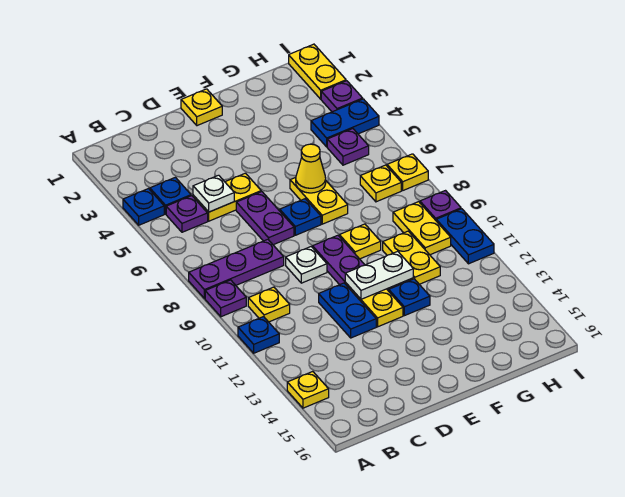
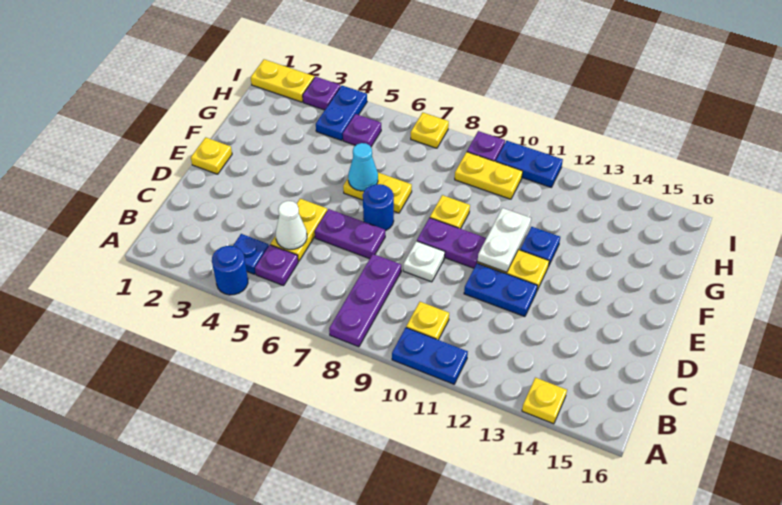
blue plate A4 level 1 -> blue round brick A4 level 1
purple plate A9 level 1 -> none
blue plate A11 level 1 -> blue plate A10:A11 level 1
white plate C5 level 2 -> white cone C5 level 2
blue plate E7 level 1 -> blue round brick E7 level 1
yellow cone F6 level 2 -> cyan cone F6 level 2
yellow plate G10:G11 level 1 -> none
yellow plate H7 level 1 -> none

